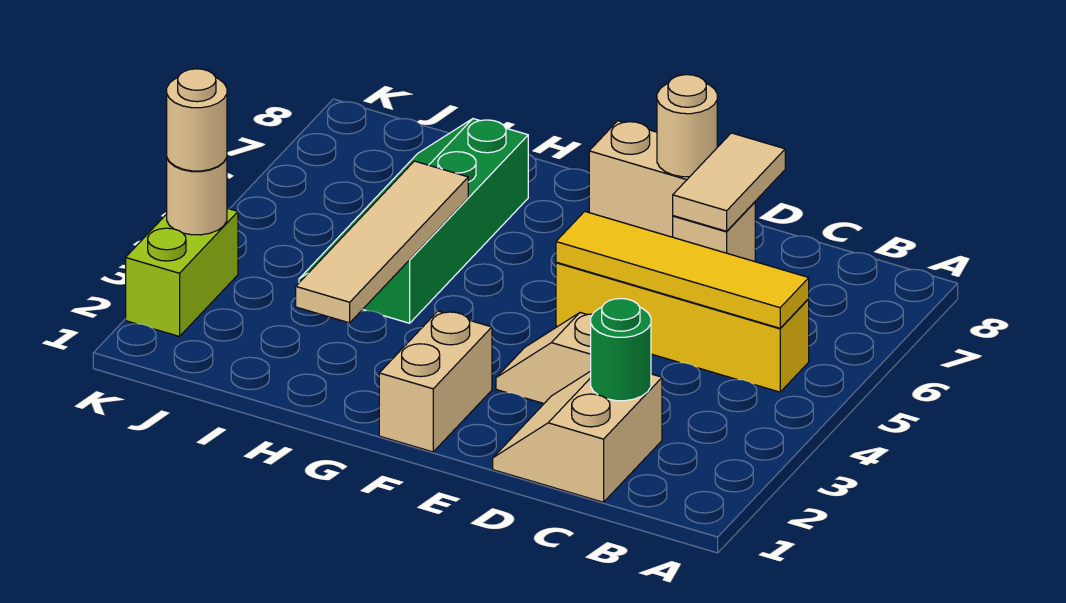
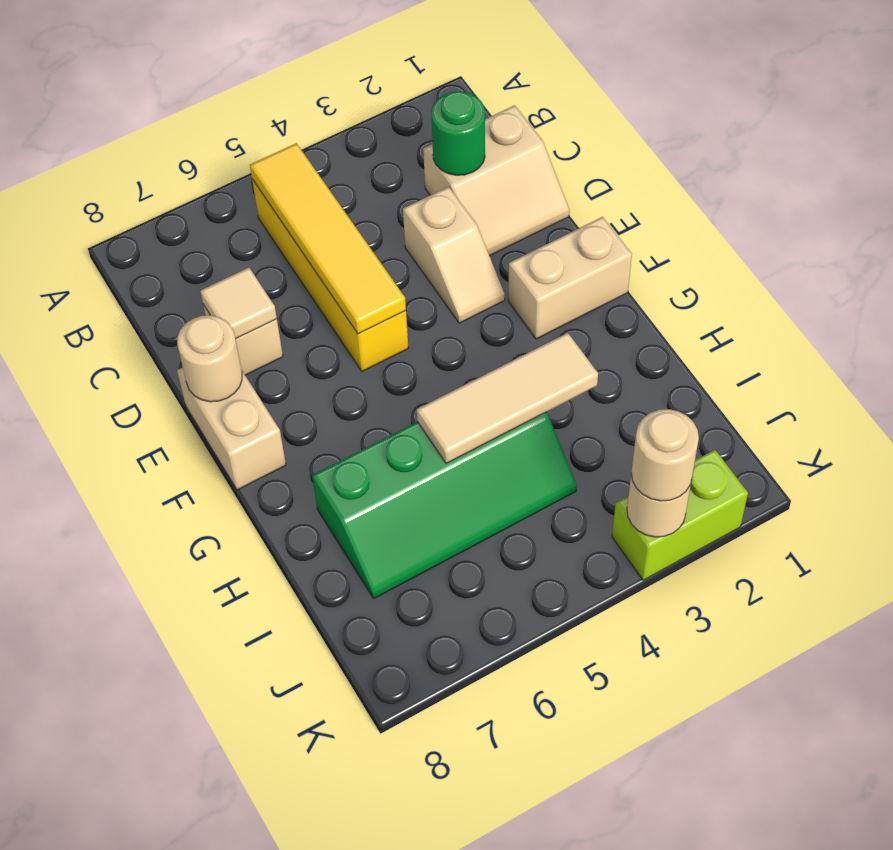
tan tile D7:D8 level 2 -> tan tile D7 level 2
tan tile H2:H5 level 2 -> tan tile H3:H5 level 2

